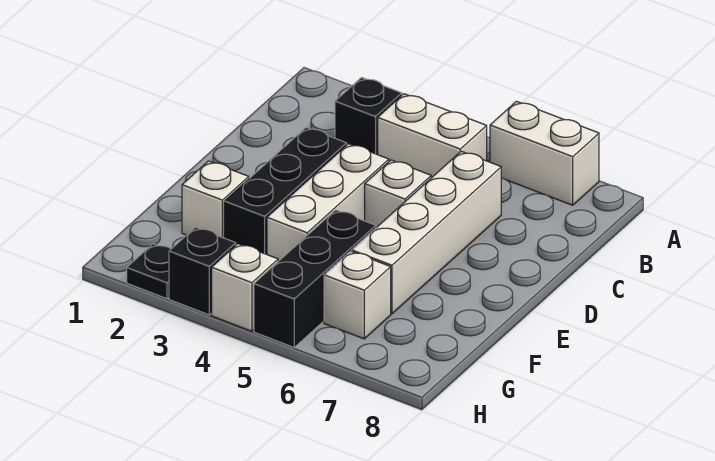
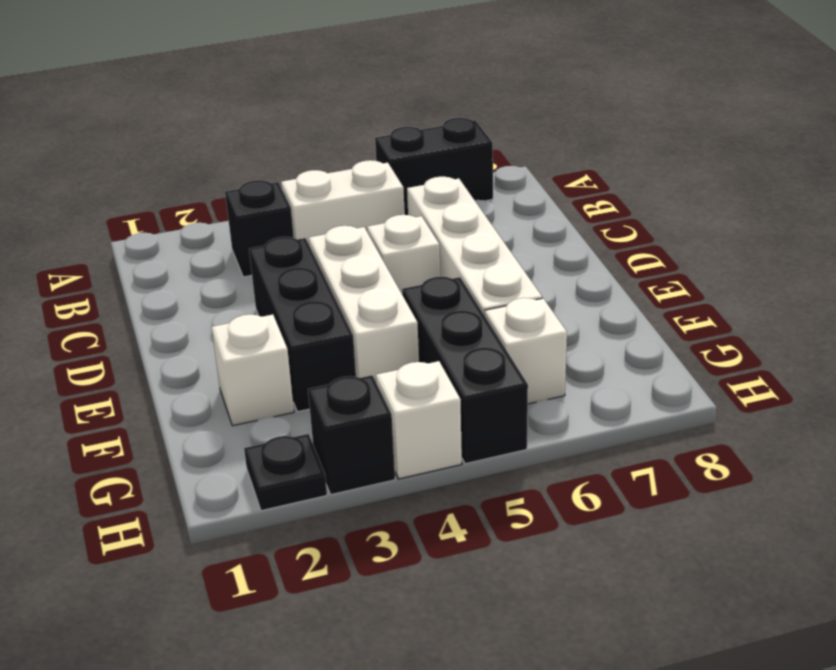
white brick A6:A7 level 1 -> black brick A6:A7 level 1

